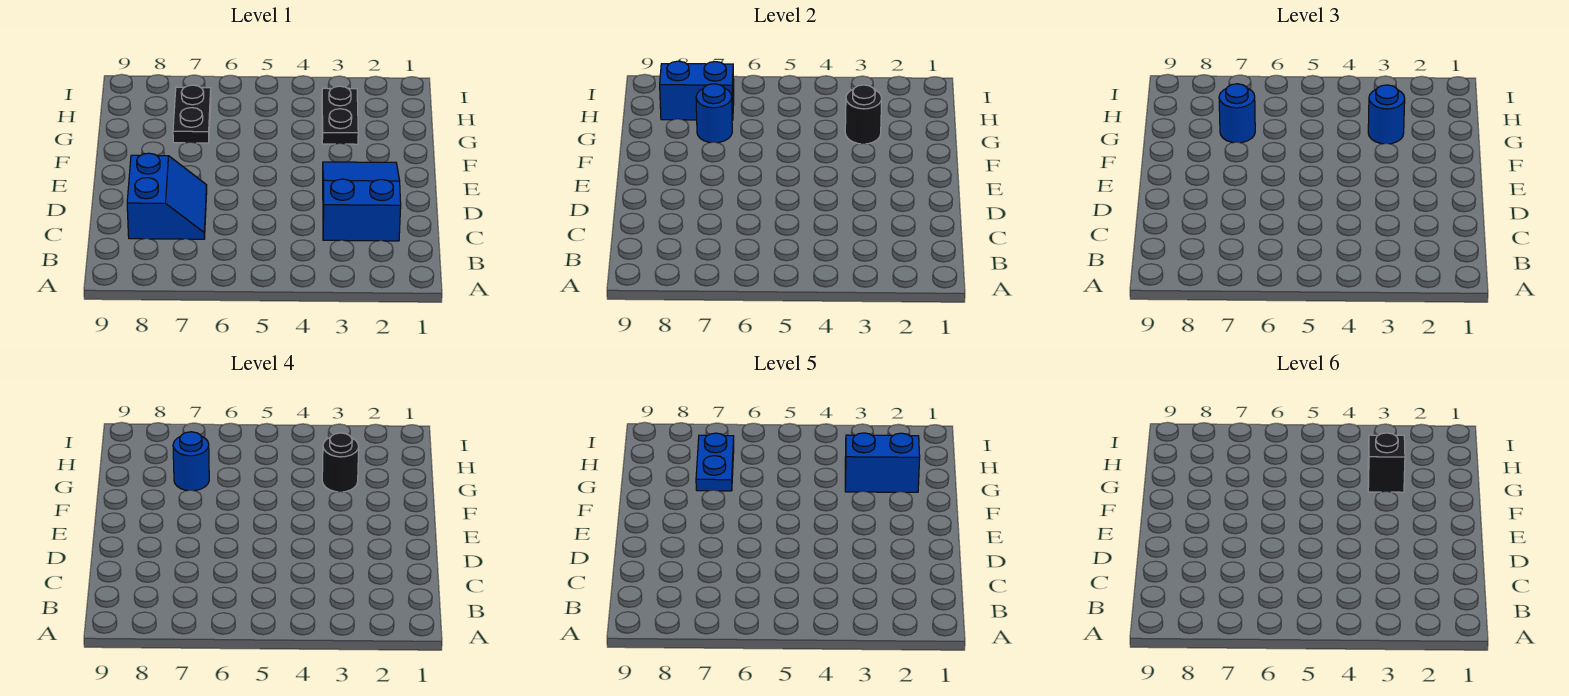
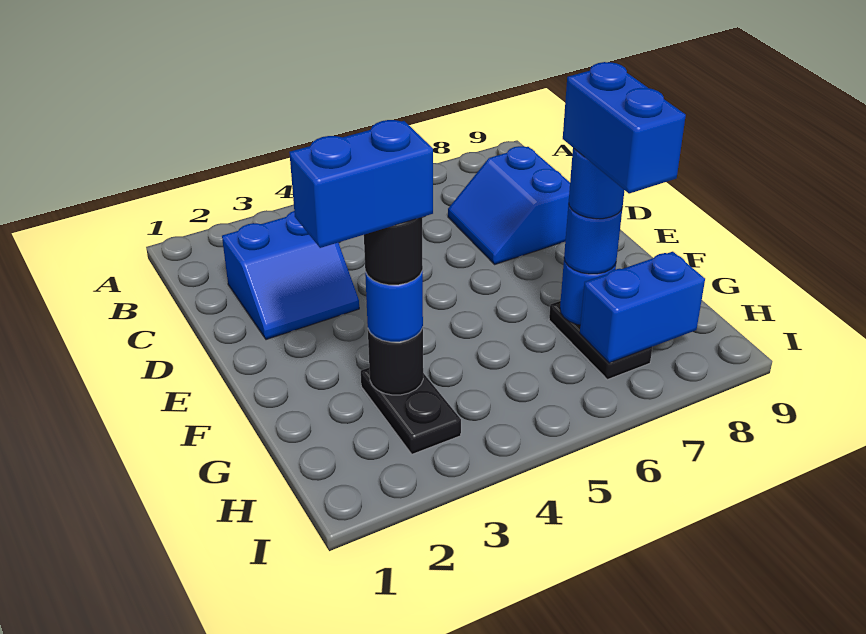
blue slope C2:E3 level 1 top C -> blue slope C2:D3 level 1 top C
black brick G3 level 6 -> none
blue plate G7:H7 level 5 -> blue brick G7:H7 level 5

